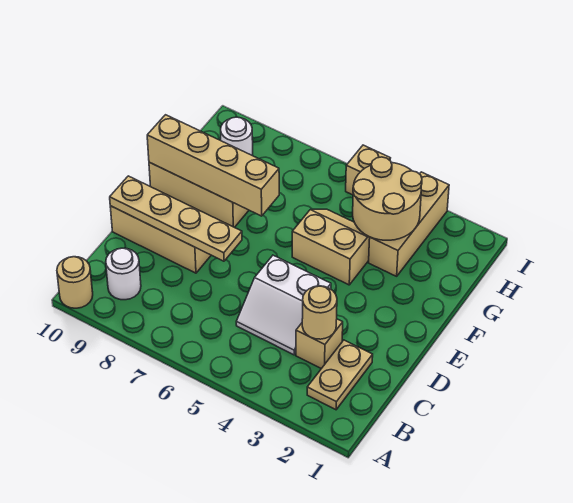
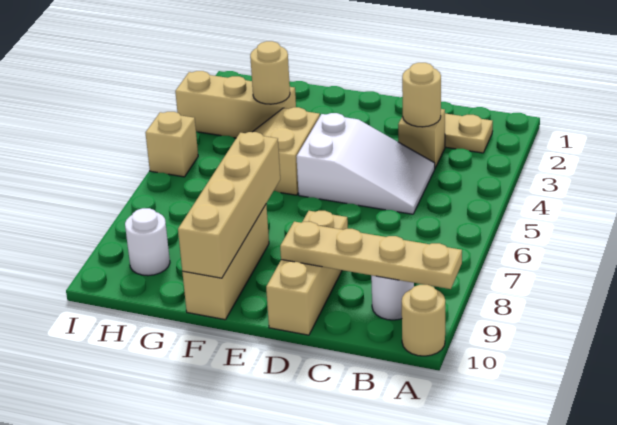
white slope C4:D5 level 1 top D -> white slope C4:E5 level 1 top E
tan plate D7:D10 level 2 -> tan plate A9:D9 level 2
tan round brick G3:H4 level 2 -> tan round brick G3 level 2

